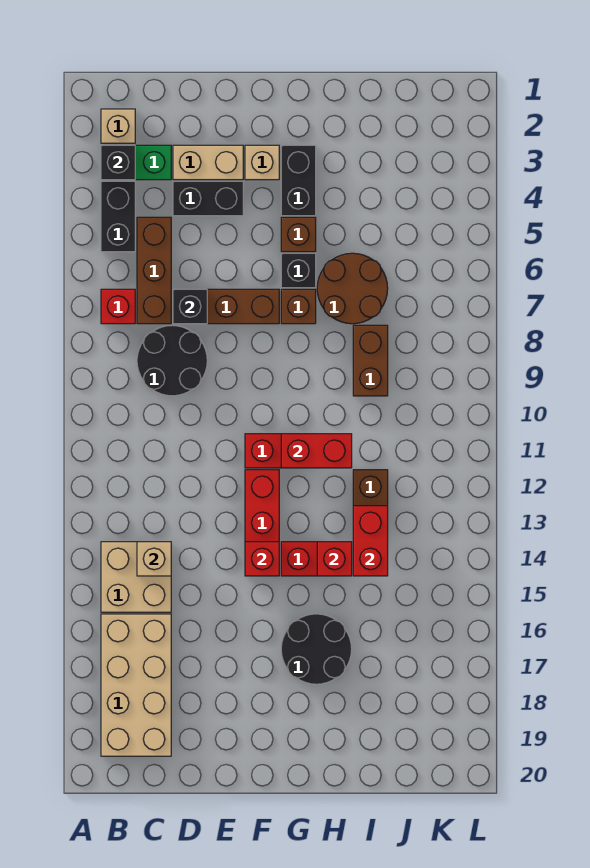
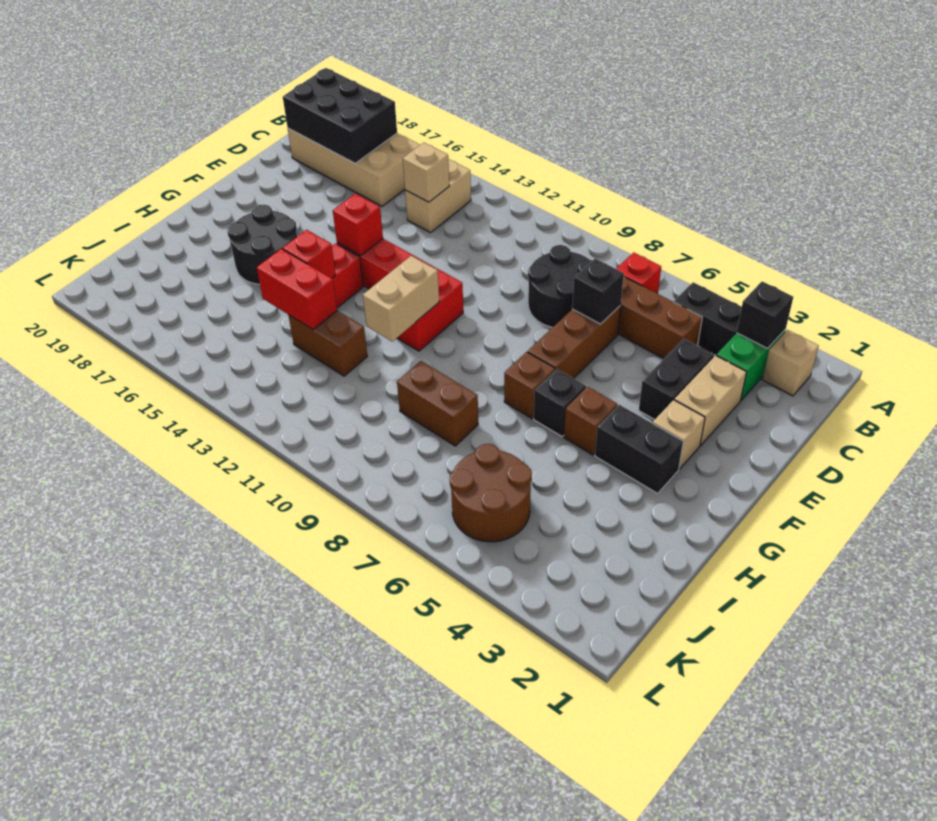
tan brick B14:C15 level 1 -> tan brick B14:C14 level 1
none -> black brick B17:C19 level 2
red brick G11:H11 level 2 -> tan brick G11:H11 level 2
brown round brick H6:I7 level 1 -> brown round brick J5:K6 level 1

